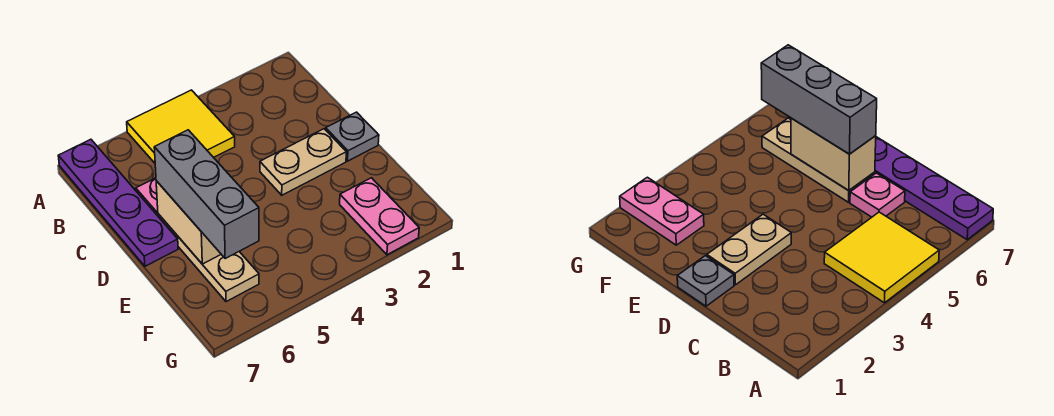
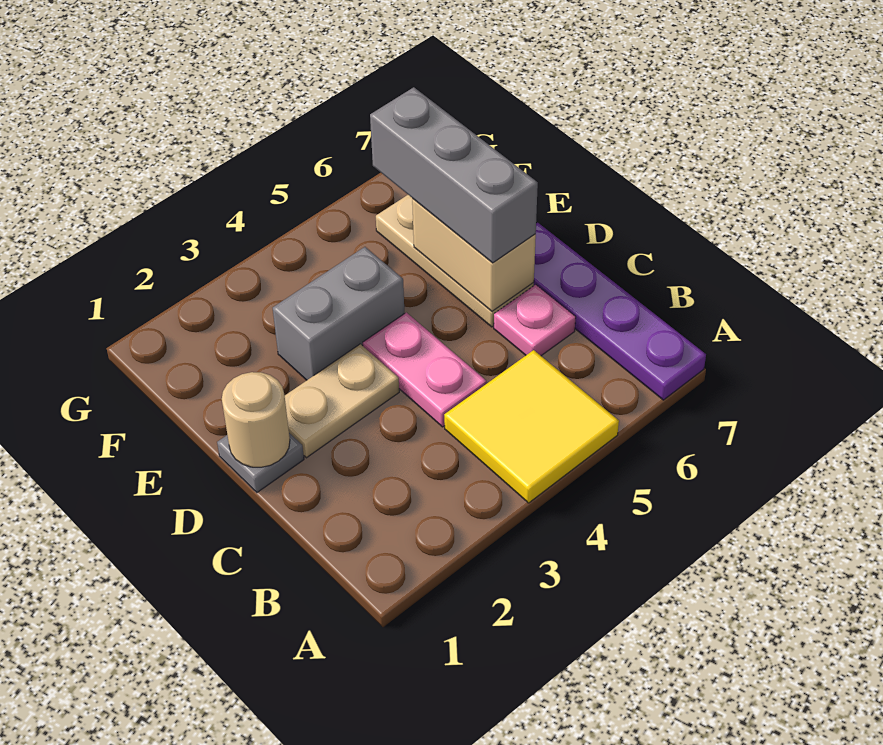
none -> tan round brick D1 level 2
none -> grey brick E3:E4 level 1
pink plate F2:G2 level 1 -> pink plate C4:D4 level 1

